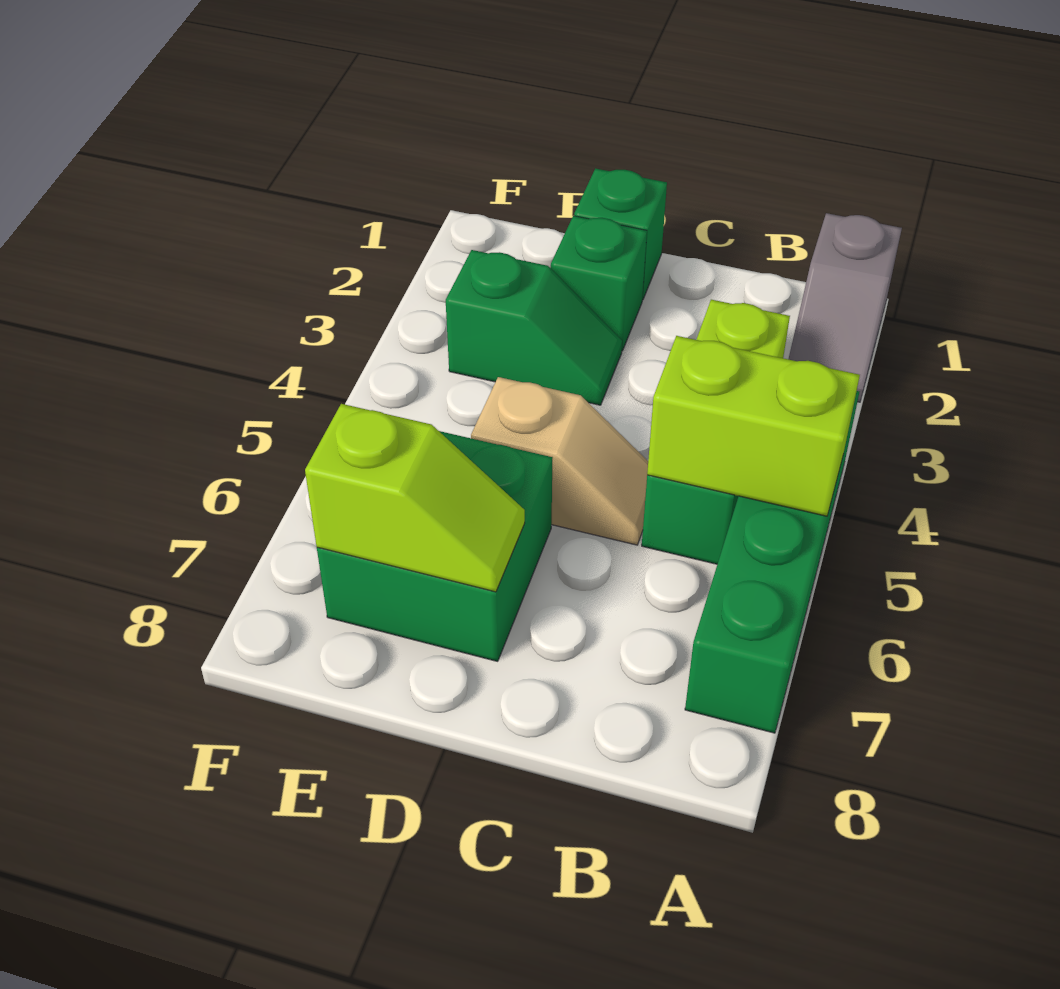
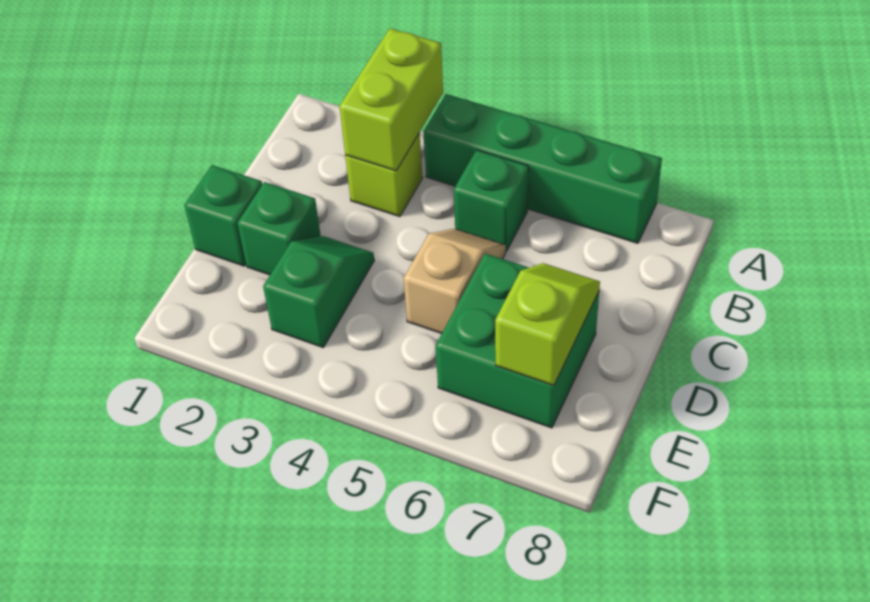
grey slope A1:A2 level 1 top 1 -> none
lime brick A5:B5 level 2 -> lime brick A3:B3 level 2

